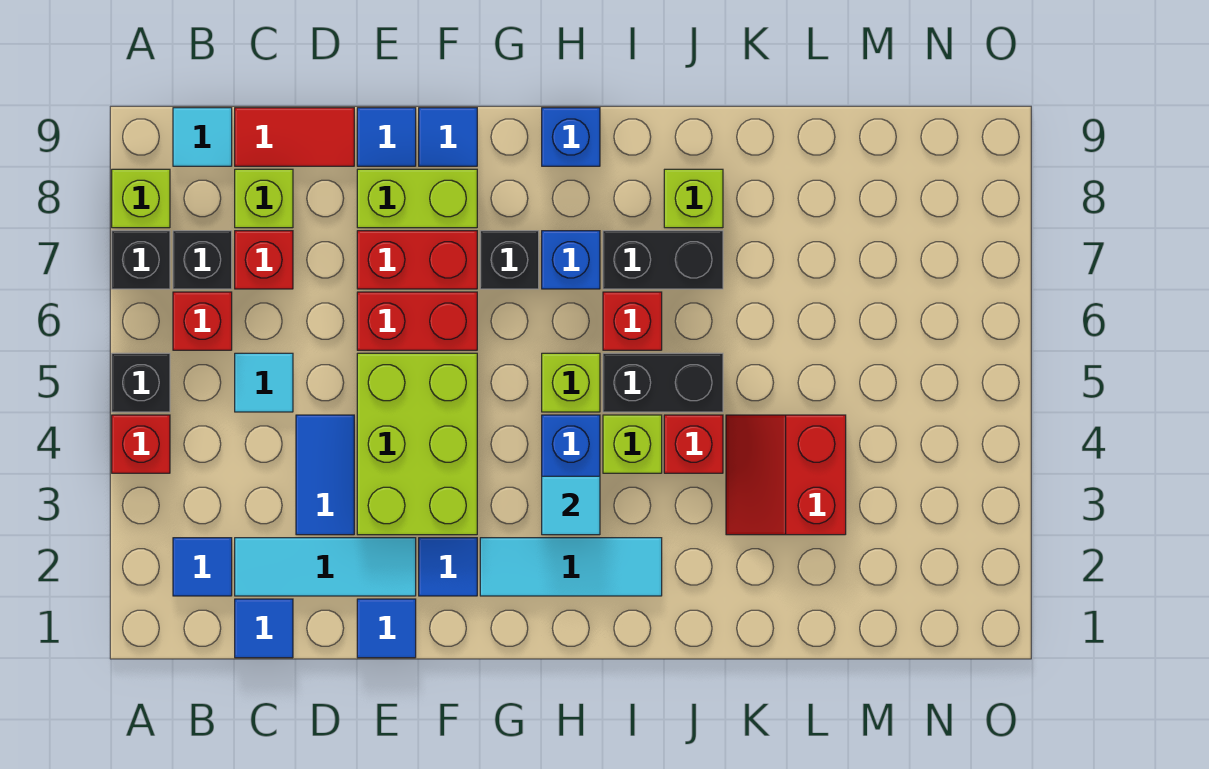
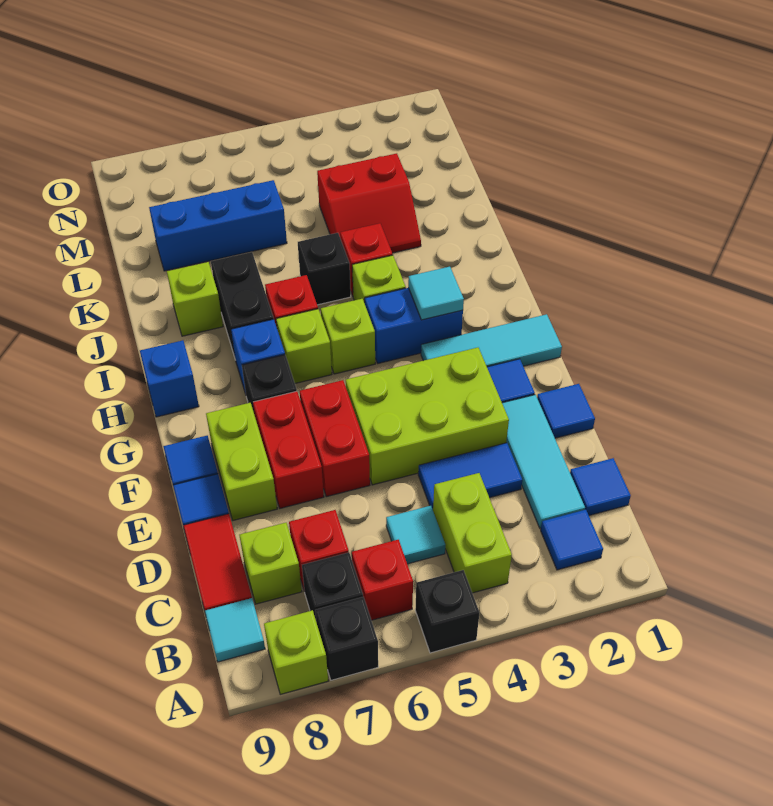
red brick A4 level 1 -> none
none -> lime brick B4:C4 level 1
cyan tile G2:I2 level 1 -> cyan tile G1:G3 level 1
none -> lime brick H6 level 1
black brick I5:J5 level 1 -> black brick J5 level 1
none -> blue brick L6:L8 level 1

